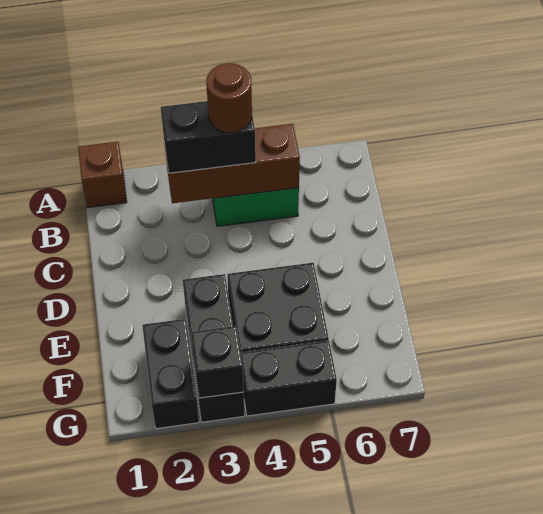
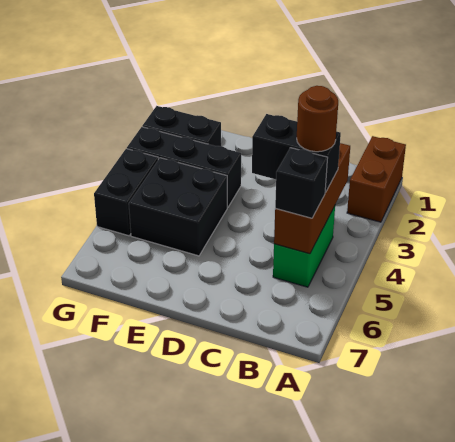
brown brick A1 level 1 -> brown brick A1:A2 level 1
black brick B3:B4 level 3 -> black brick B4:C4 level 3
black brick G3 level 2 -> black brick B5 level 3

